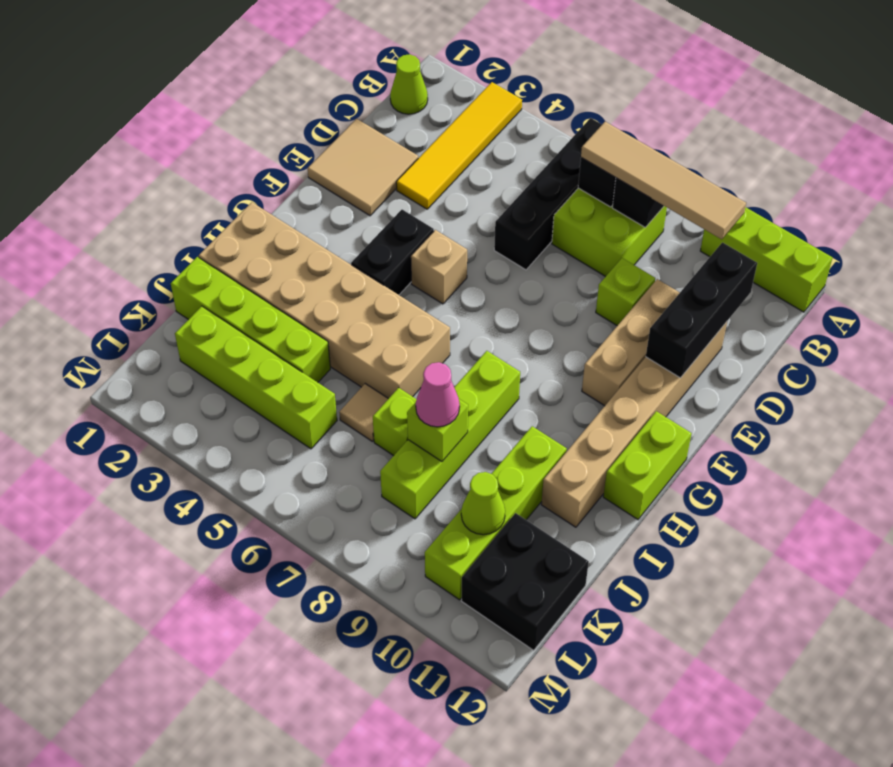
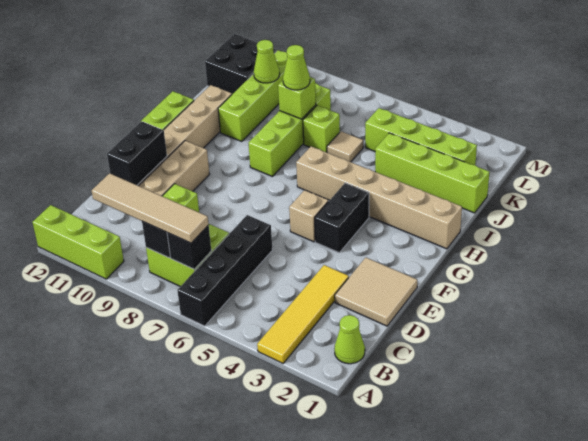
black brick C11:E11 level 2 -> black brick D11:E11 level 2
tan brick H1:I6 level 1 -> tan brick H1:H6 level 1
pink cone J8 level 3 -> lime cone J8 level 3

